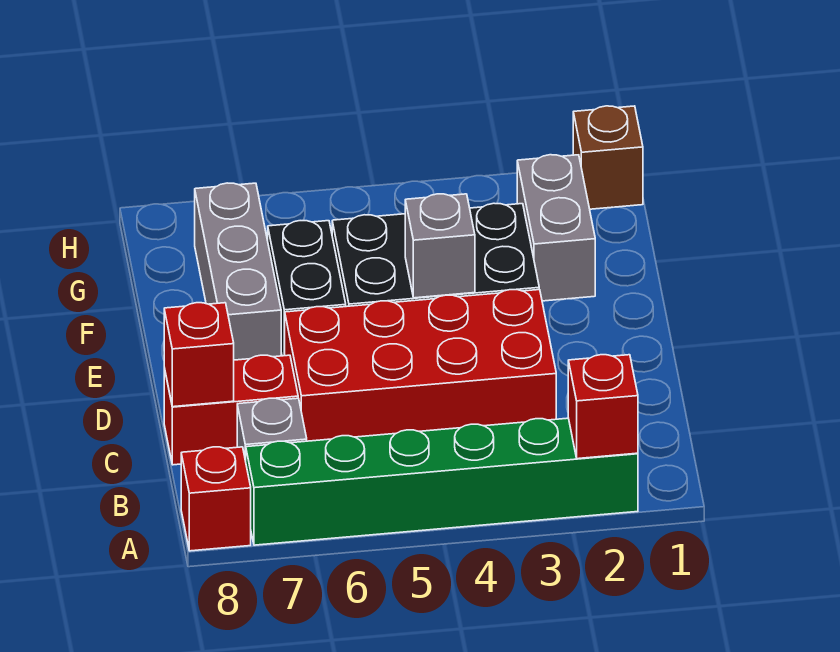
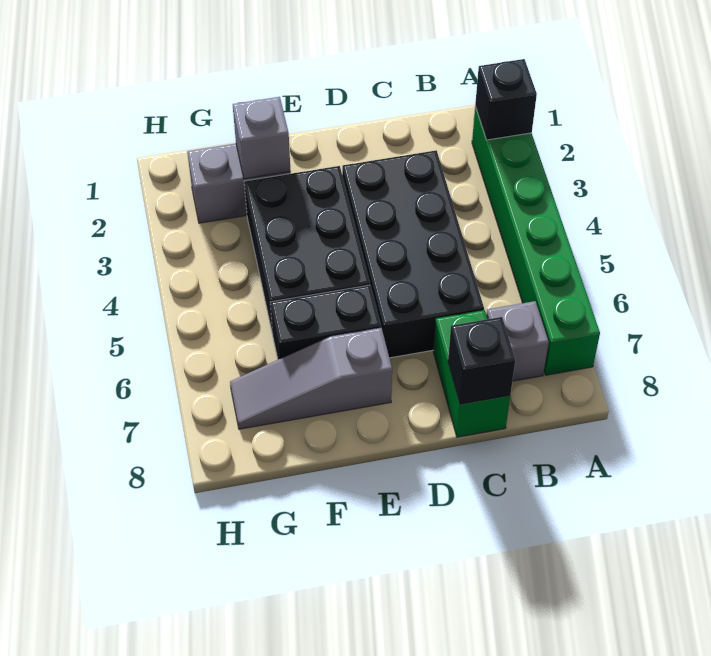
red brick A2 level 2 -> black brick A2 level 2
red brick A8 level 1 -> none
red brick C3:D6 level 1 -> black brick C3:D6 level 1
red brick C7:C8 level 1 -> green brick C7:C8 level 1
red brick C8 level 2 -> black brick C8 level 2
grey brick E4 level 2 -> grey brick F2 level 2
grey brick E7:G7 level 1 -> grey slope E7:G7 level 1 top E
brown brick H1 level 1 -> none

